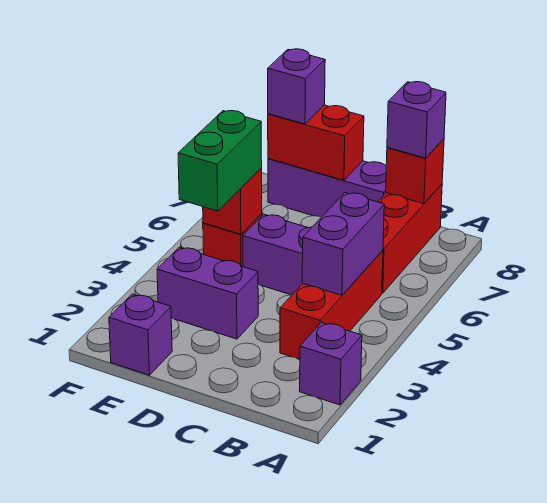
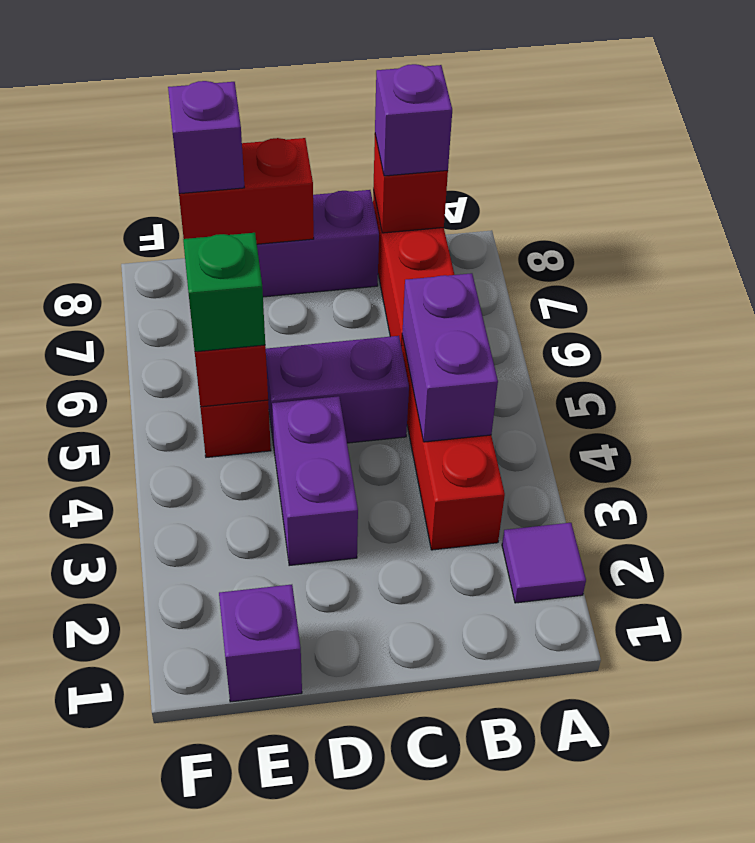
purple brick A2 level 1 -> purple tile A2 level 1
purple brick D3:E3 level 1 -> purple brick D3:D4 level 1
green brick E4:E5 level 3 -> green brick E5 level 3

